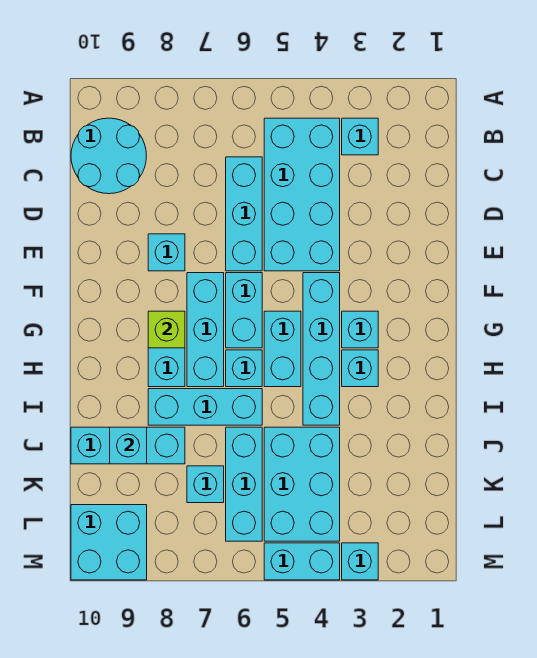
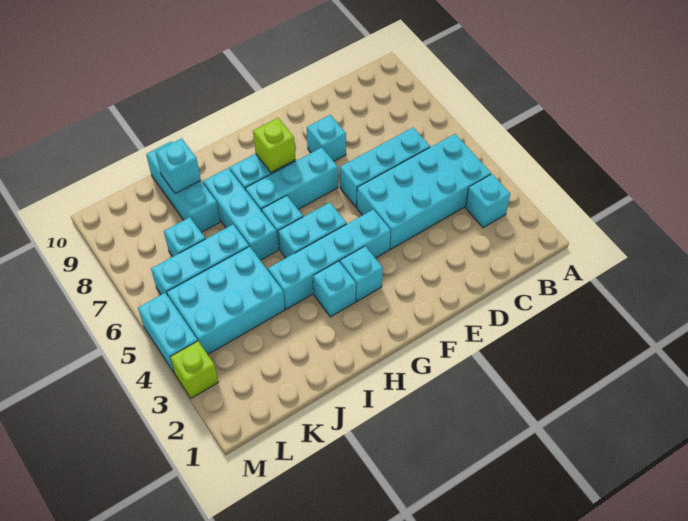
cyan round brick B9:C10 level 1 -> none
cyan brick F6:G6 level 1 -> none
cyan brick L9:M10 level 1 -> none
cyan brick M3 level 1 -> lime brick M3 level 1

